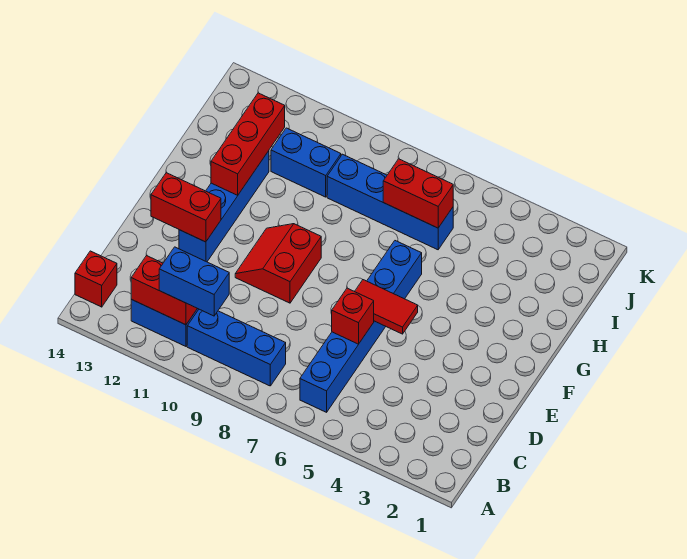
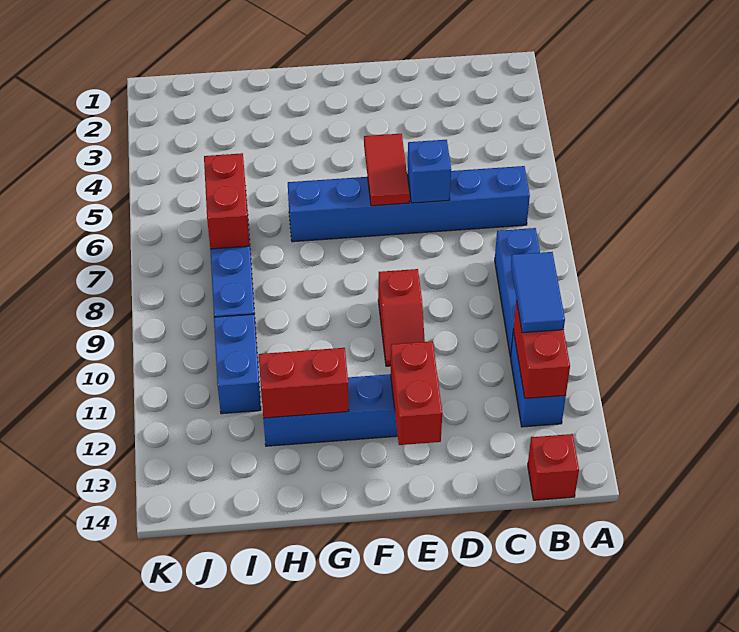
blue brick B10:B11 level 3 -> blue tile B10:B11 level 3
red brick D6 level 2 -> blue brick D6 level 2
red slope E9:F10 level 1 top 9 -> red slope E9:E10 level 1 top 9
red brick G12:I12 level 2 -> red brick G12:H12 level 2

